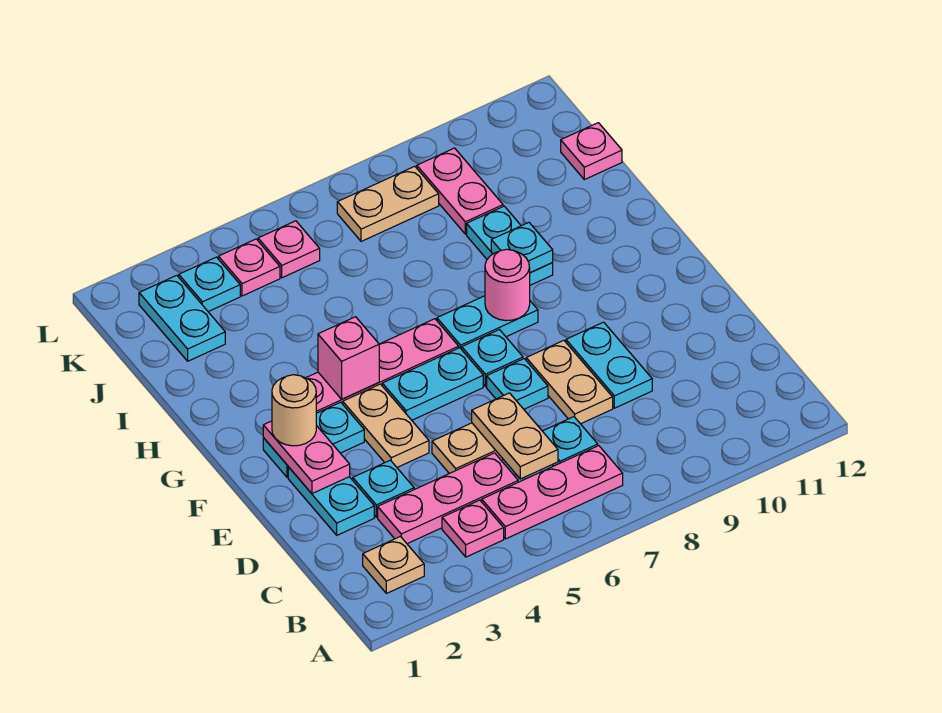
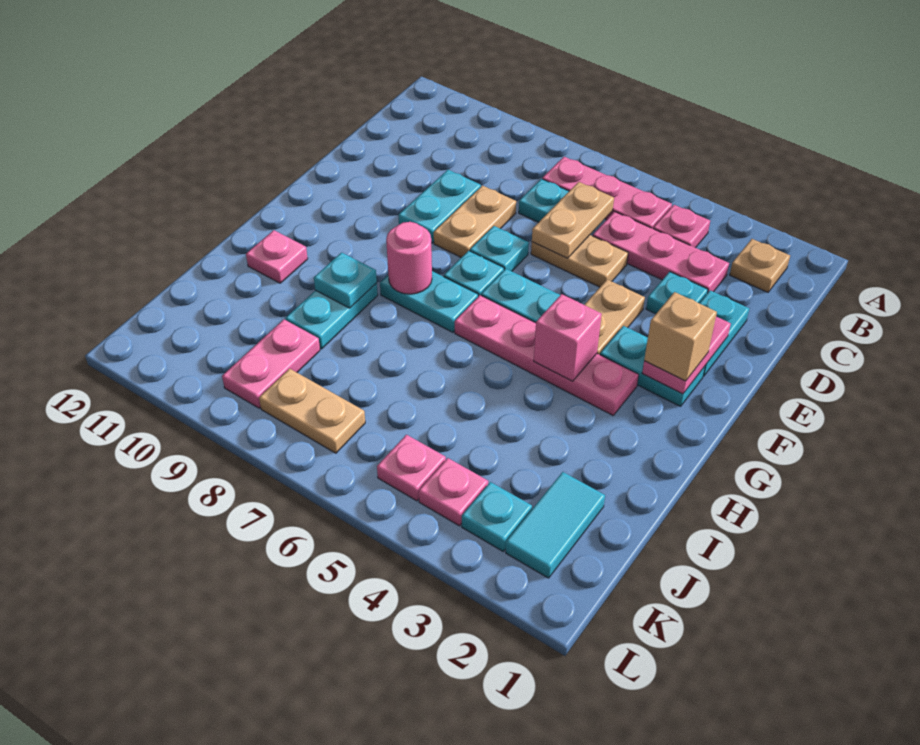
tan round brick F2 level 3 -> tan brick F2 level 3
cyan plate J2:K2 level 1 -> cyan tile J2:K2 level 1
pink plate J12 level 1 -> pink plate H11 level 1

